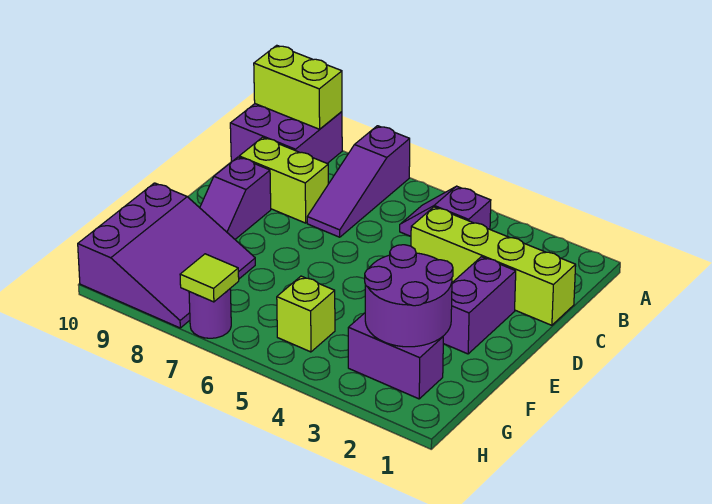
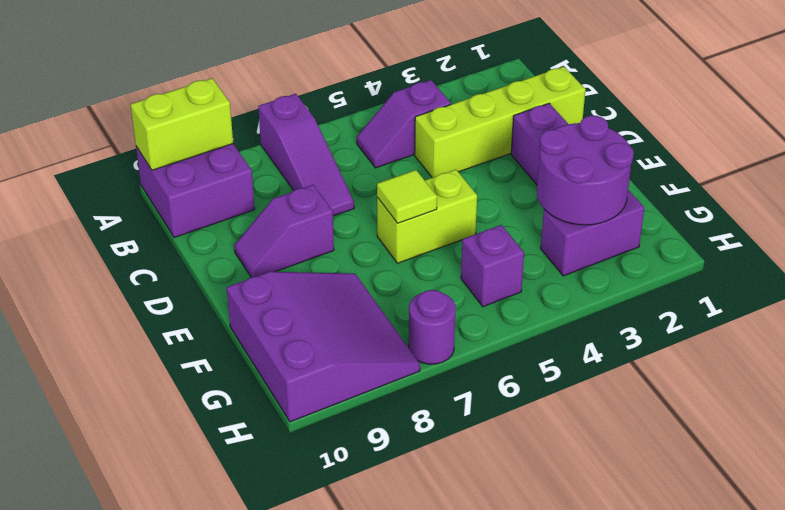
lime brick C8:C9 level 1 -> lime brick E5:E6 level 1
purple slope D9:E9 level 1 top D -> purple slope D8:D9 level 1 top 8
lime brick G5 level 1 -> purple brick G5 level 1
lime tile H7 level 2 -> lime tile E6 level 2

